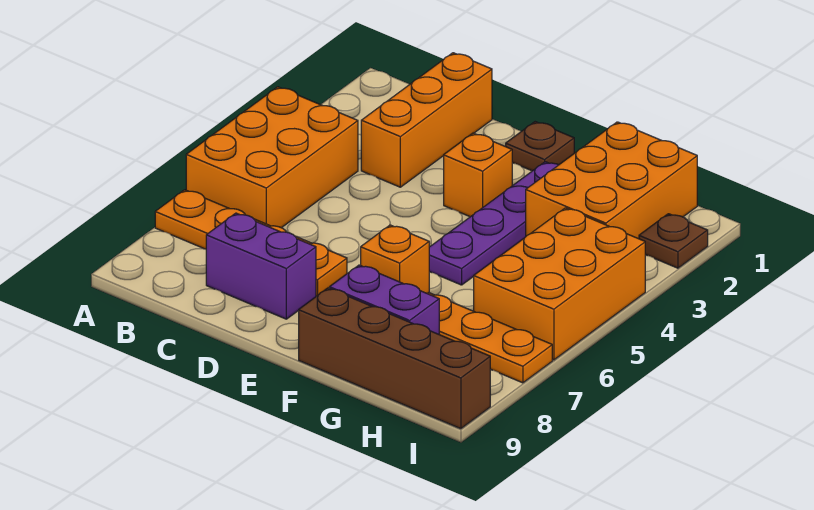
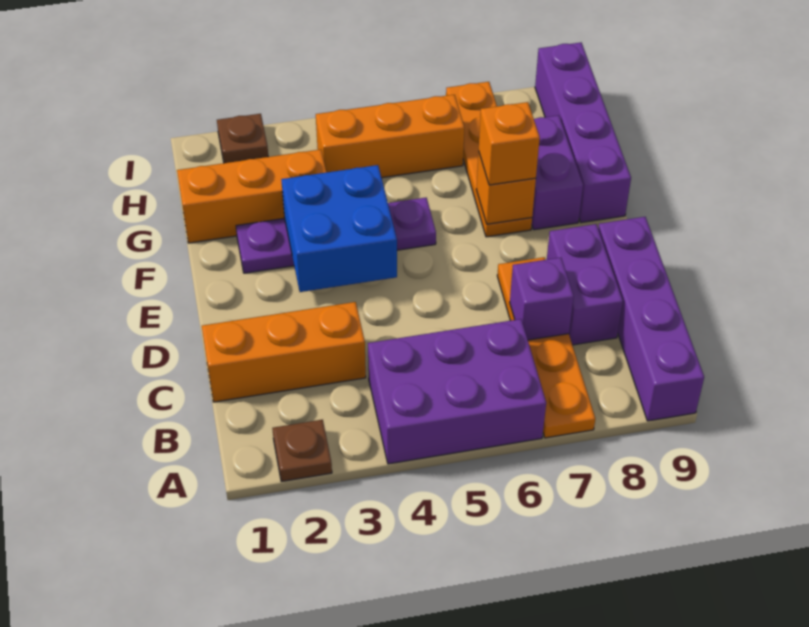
orange brick A4:B6 level 1 -> purple brick A4:B6 level 1
none -> purple brick A9:D9 level 1
none -> purple brick C7 level 2
brown plate E1 level 1 -> brown plate A2 level 1
orange brick E3 level 1 -> orange brick F7 level 3
none -> blue brick E3:F4 level 2
brown brick F9:I9 level 1 -> purple brick F9:I9 level 1
orange brick G1:H3 level 1 -> orange brick G1:G3 level 1
orange brick H4:I6 level 1 -> orange brick H4:H6 level 1

